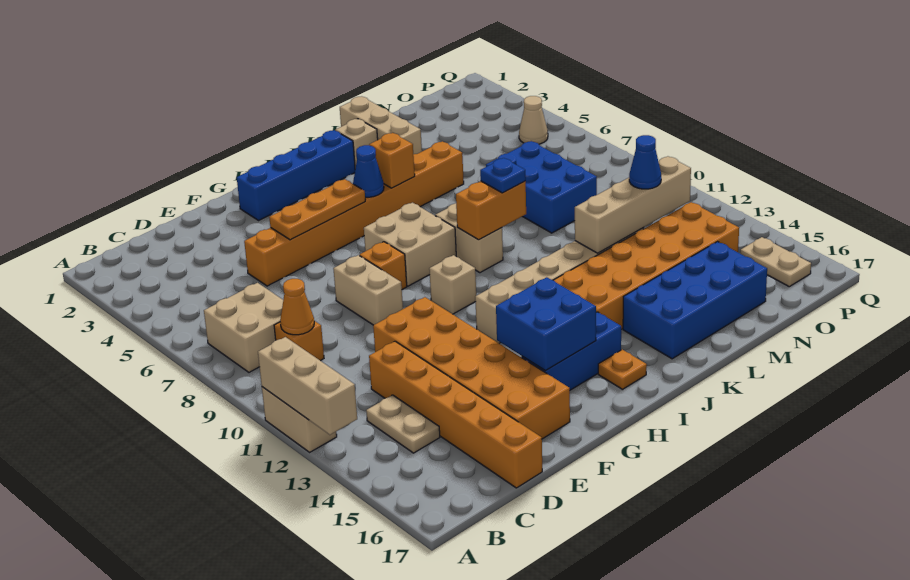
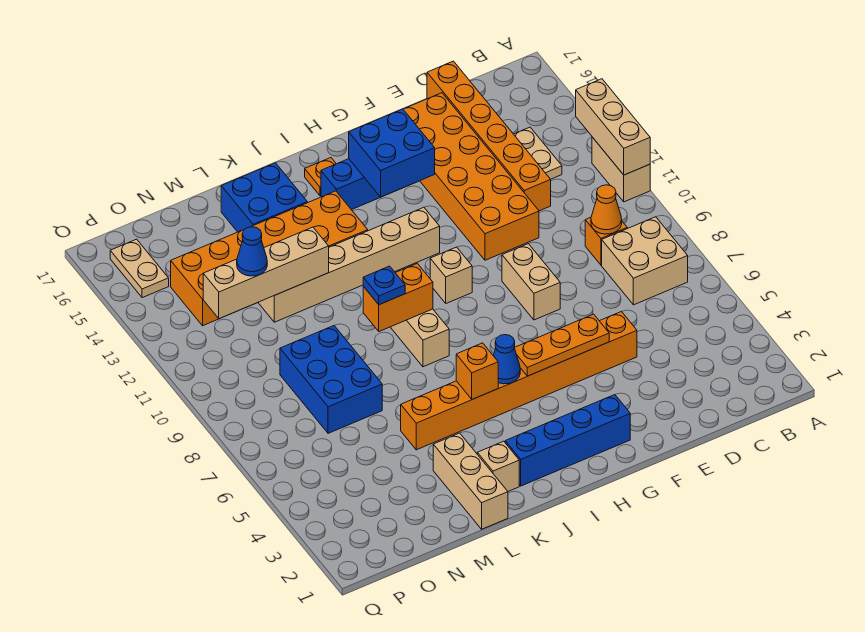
orange brick G8 level 1 -> none
tan brick H7:I8 level 1 -> none
blue brick K15:N16 level 1 -> blue brick K15:L16 level 1
tan cone P5 level 1 -> none

